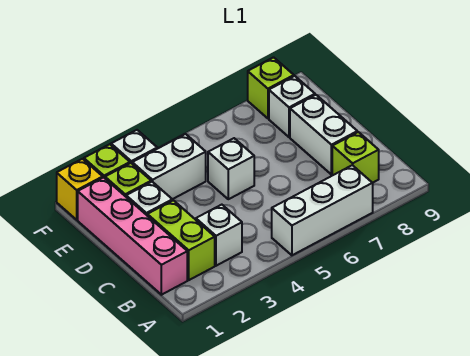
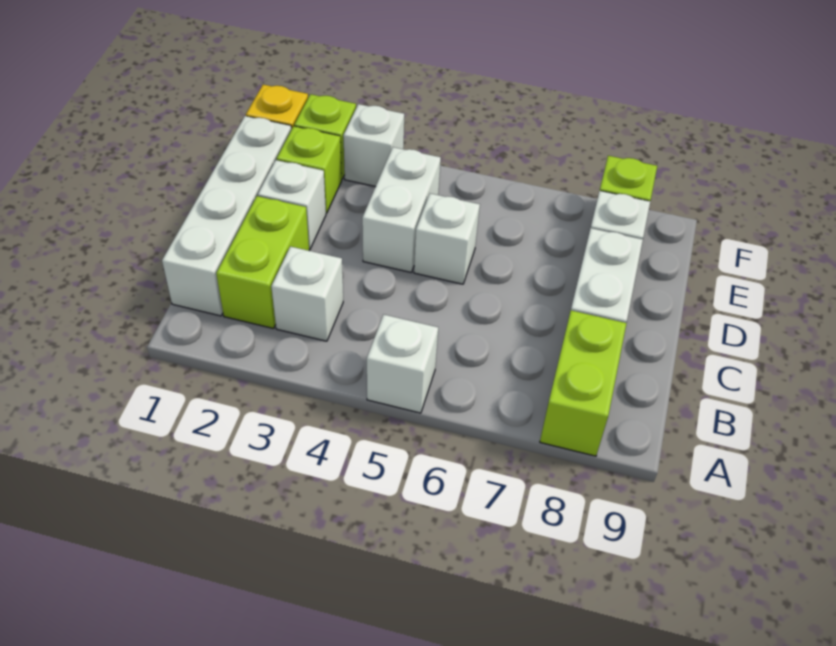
white brick A5:A7 level 1 -> white brick A5 level 1
pink brick B1:E1 level 1 -> white brick B1:E1 level 1
lime brick B8 level 1 -> lime brick A8:B8 level 1
white brick E3:E4 level 1 -> white brick D4:E4 level 1

